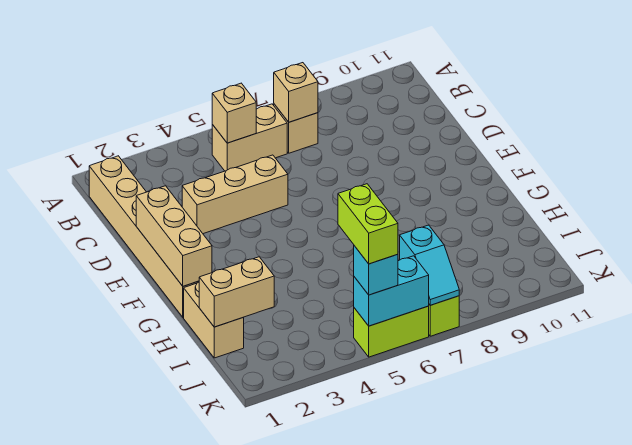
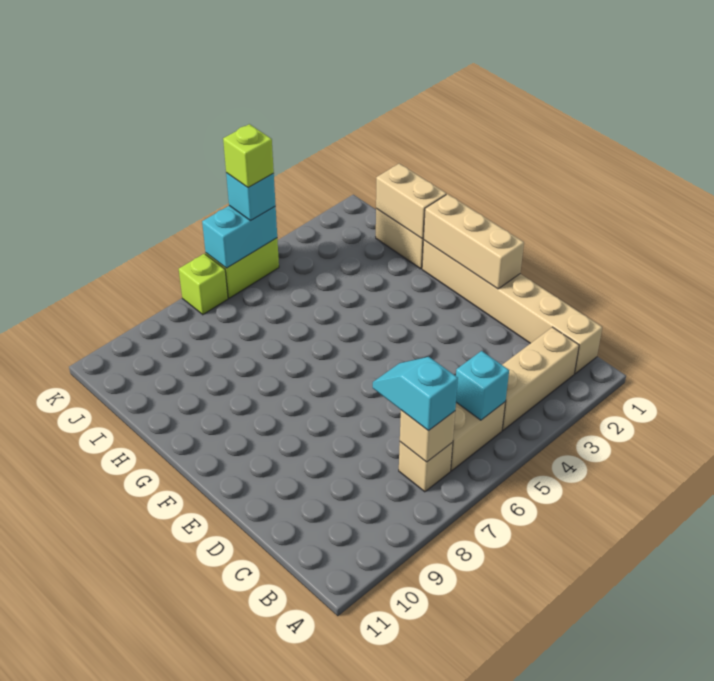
tan brick B5 level 2 -> cyan brick B5 level 2
tan brick D3:D5 level 1 -> tan brick B2:B4 level 1
tan brick I1:I2 level 2 -> tan brick H1:I1 level 2
lime brick J5:K5 level 4 -> lime brick K5 level 4
cyan slope J7:K7 level 2 top J -> cyan slope B7:C7 level 3 top B

